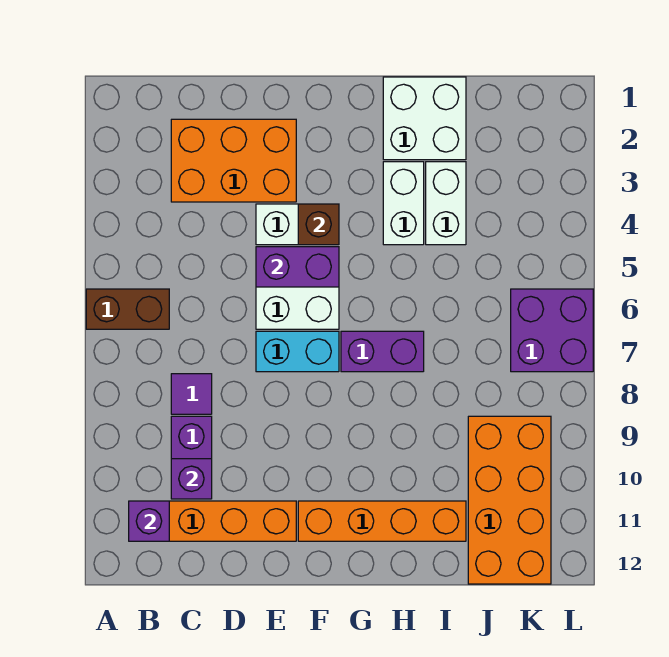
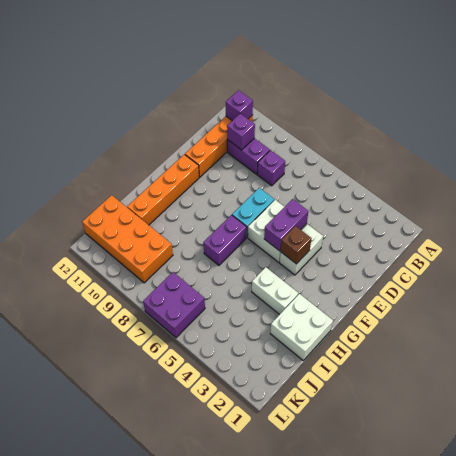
brown brick A6:B6 level 1 -> none
orange brick C2:E3 level 1 -> none
purple tile C8 level 1 -> purple brick C8 level 1
white brick I3:I4 level 1 -> none

